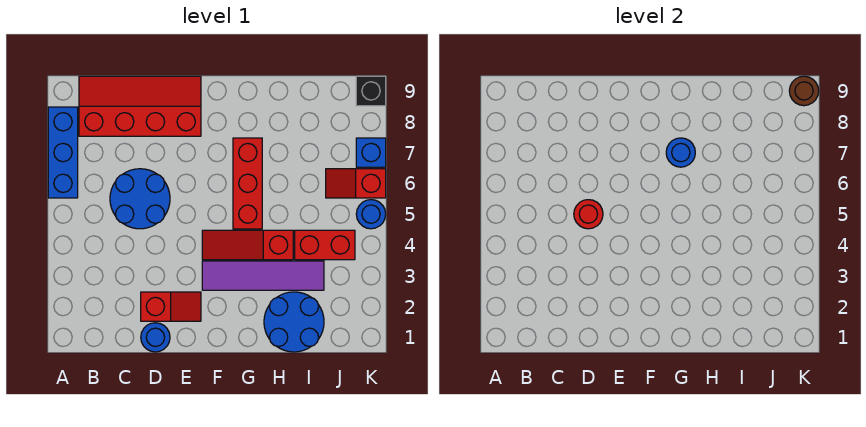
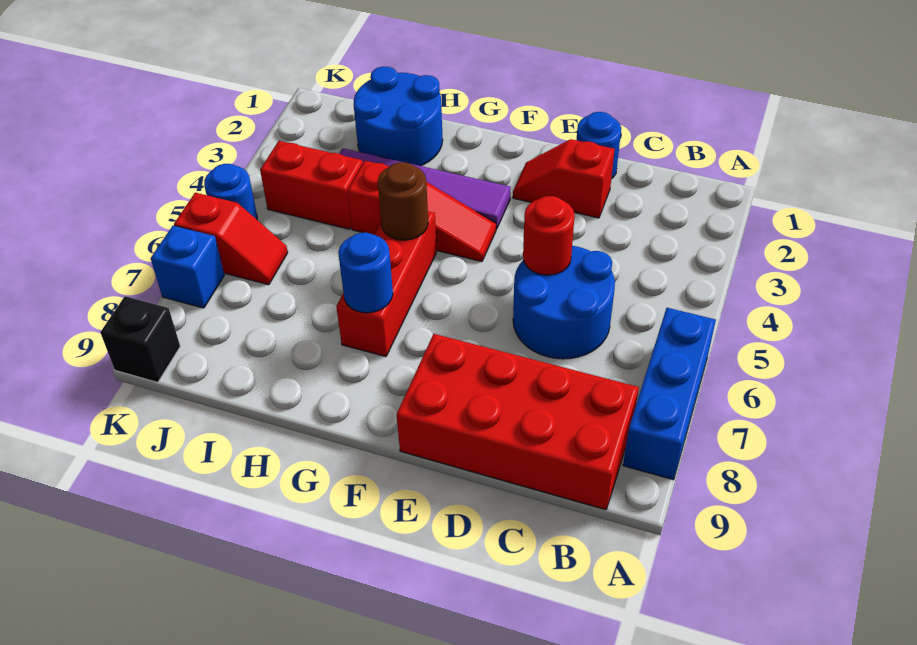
red slope B8:E9 level 1 top 8 -> red brick B8:E9 level 1
brown round brick K9 level 2 -> brown round brick G5 level 2

